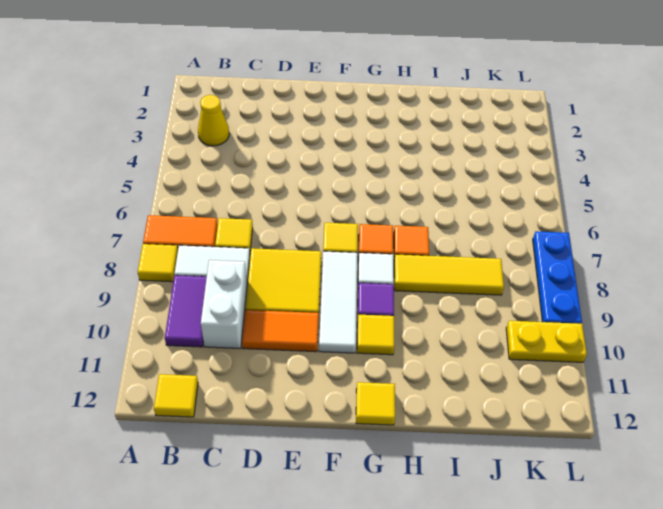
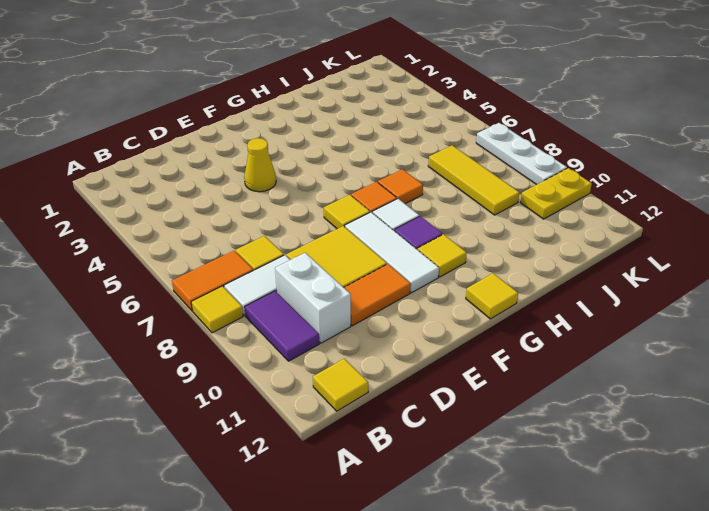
yellow cone B3 level 1 -> yellow cone E4 level 1
yellow tile H8:J8 level 1 -> yellow tile J7:J9 level 1
blue plate L7:L9 level 1 -> white plate L7:L9 level 1

